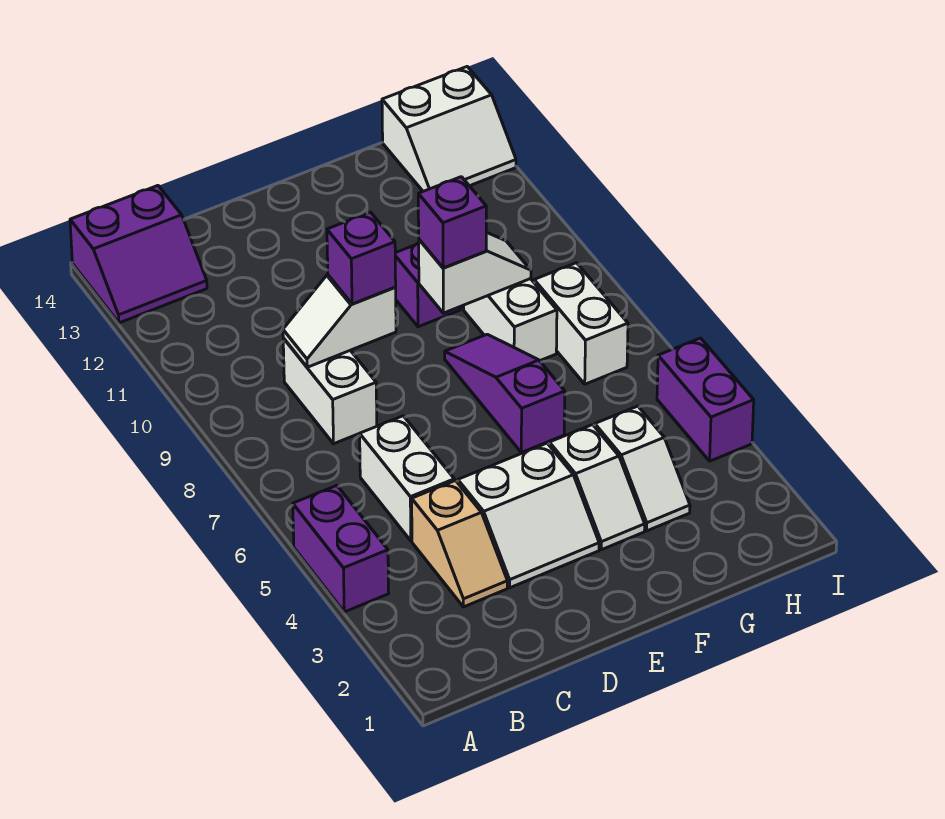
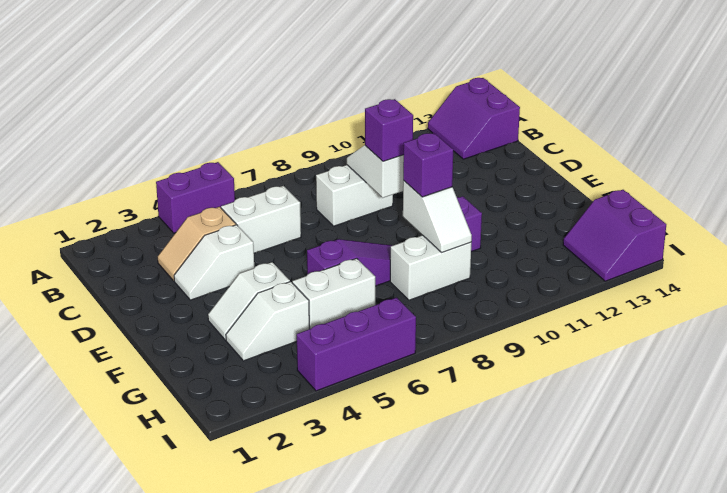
white slope D3:E4 level 1 top 4 -> white slope D3:D4 level 1 top 4
white brick H7:H8 level 1 -> white brick G5:G6 level 1
white slope H13:I14 level 1 top 14 -> purple slope H13:I14 level 1 top 14
purple brick I4:I5 level 1 -> purple brick I4:I6 level 1

